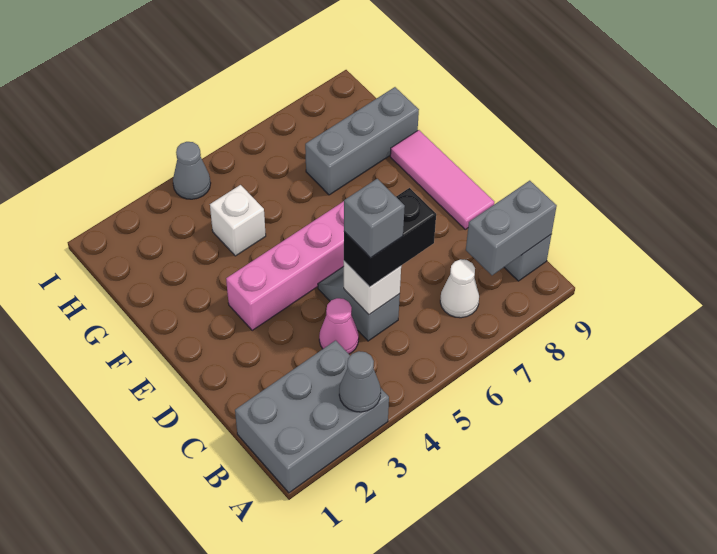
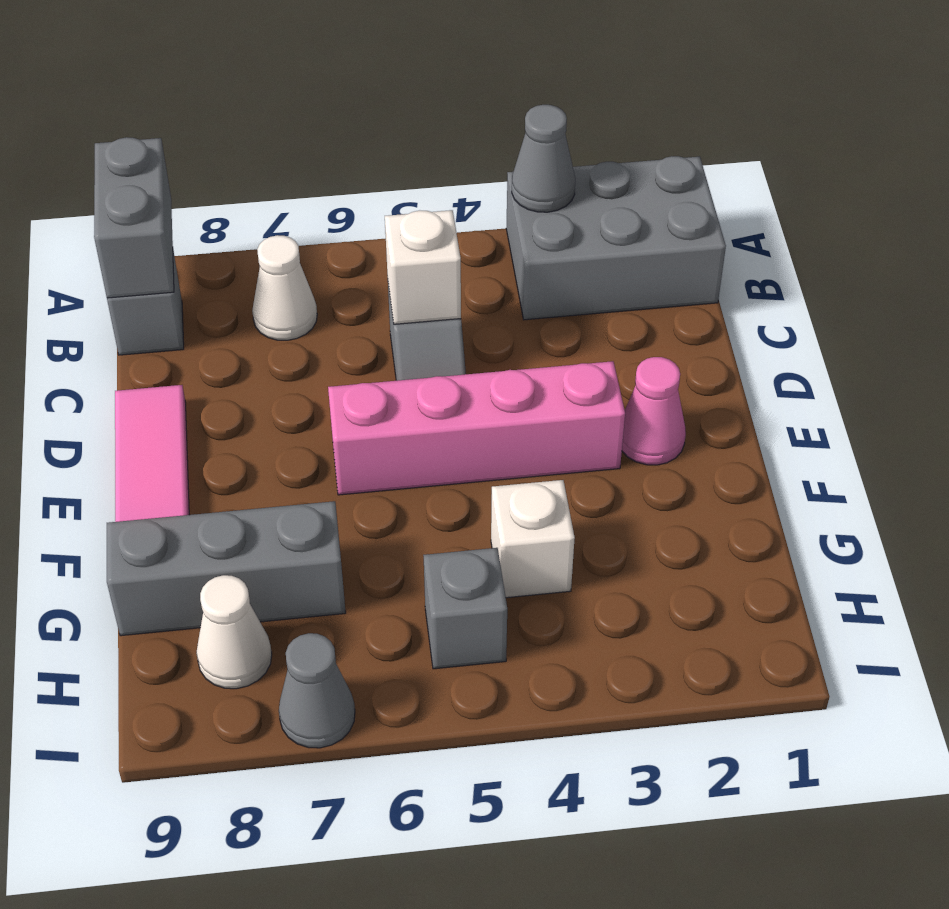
grey brick B8:B9 level 2 -> grey brick A9:B9 level 2
pink cone C4 level 1 -> pink cone E2 level 1
black brick C5:C6 level 3 -> none
grey brick C5 level 4 -> grey brick H5 level 1
none -> white cone H8 level 1
grey cone I4 level 1 -> grey cone I7 level 1

